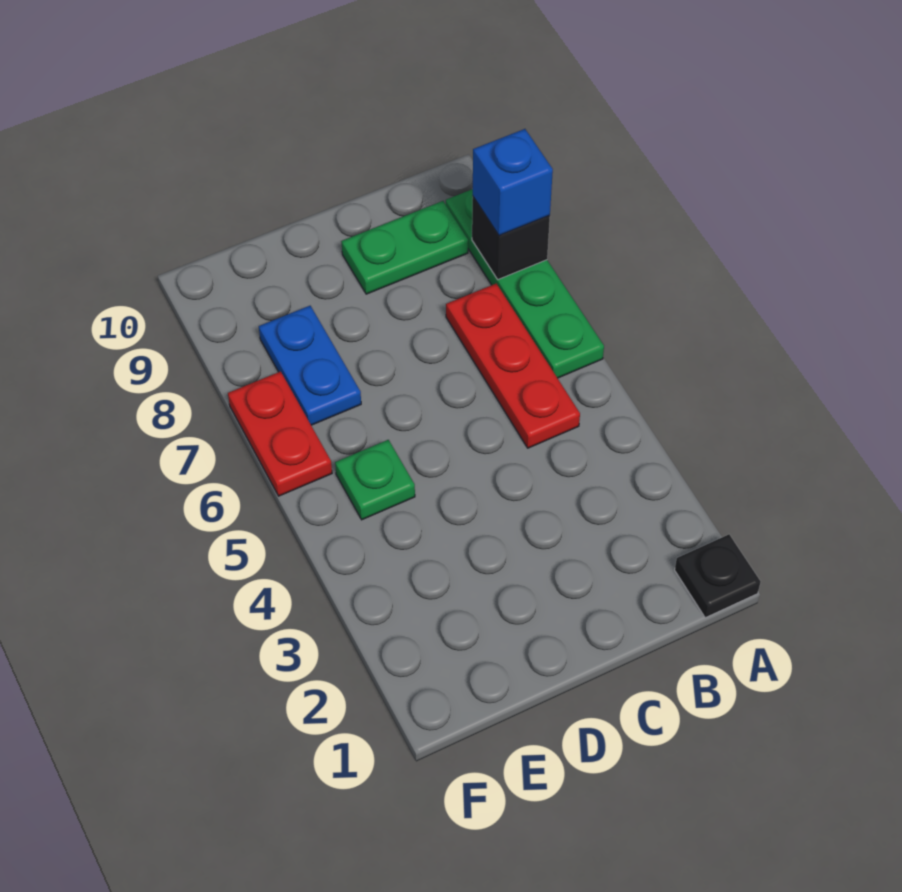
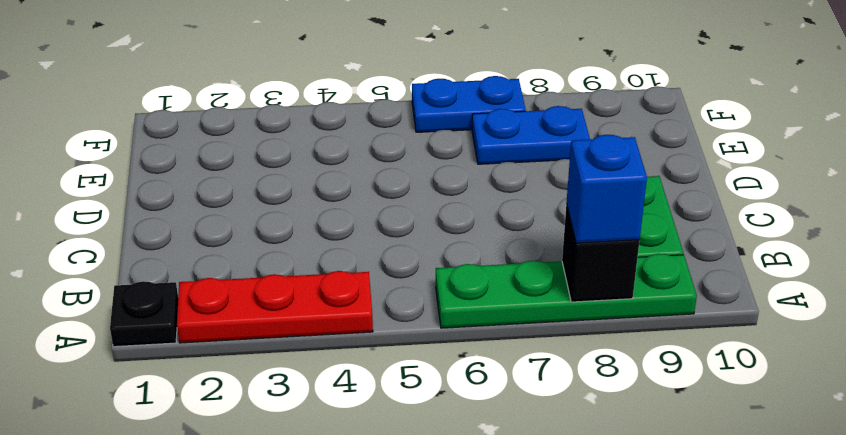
red plate B5:B7 level 1 -> red plate A2:A4 level 1
green plate E5 level 1 -> none
red plate F6:F7 level 1 -> blue plate F6:F7 level 1

